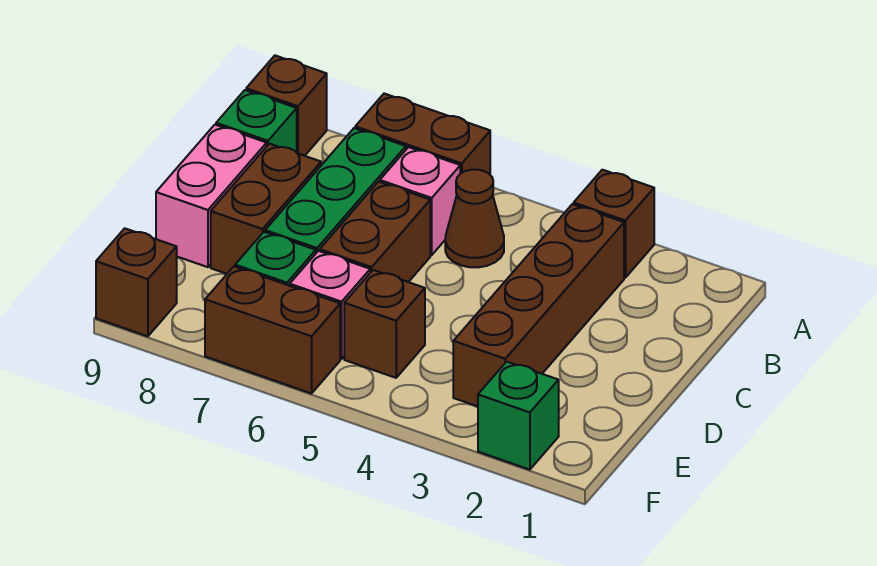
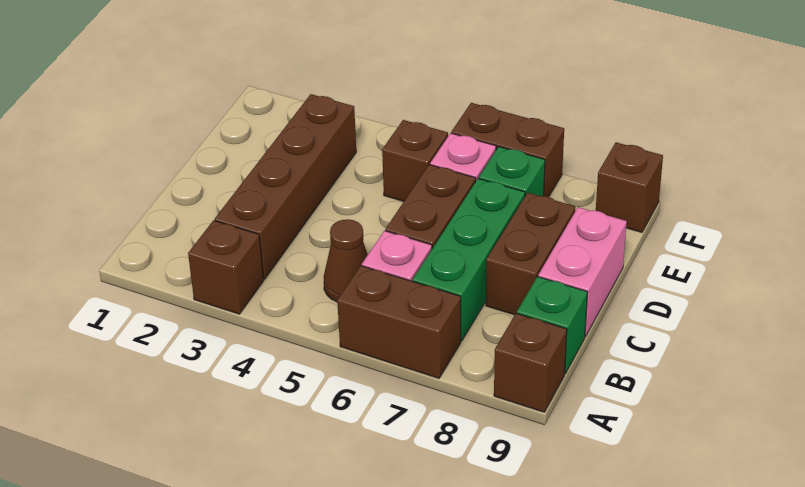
green brick F2 level 1 -> none

